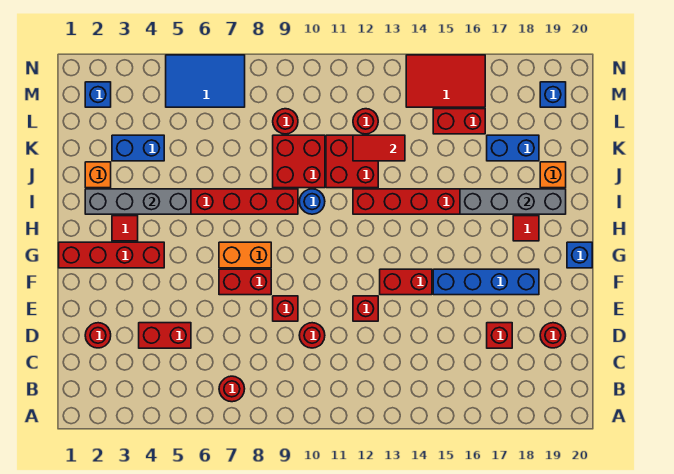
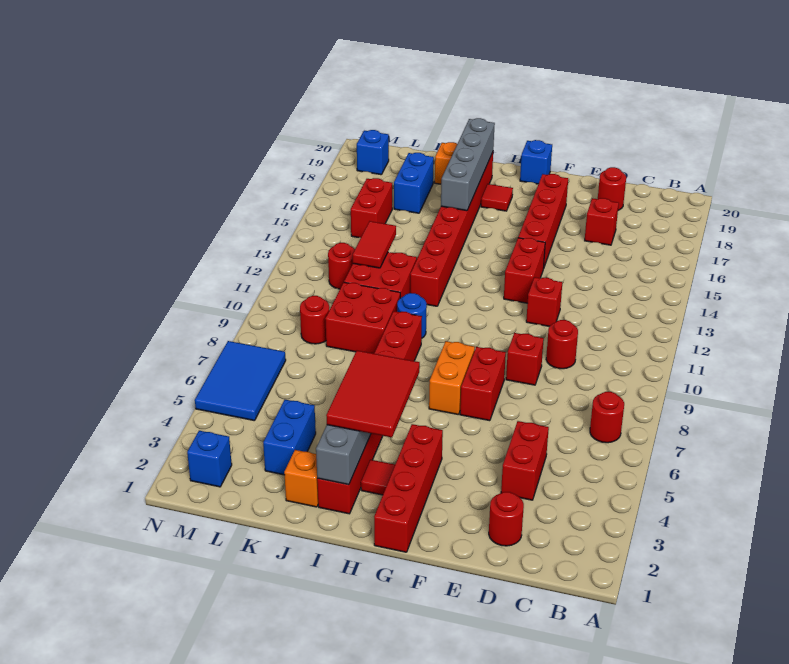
blue brick F15:F18 level 1 -> red brick F15:F18 level 1
red tile M14:N16 level 1 -> red tile H3:I5 level 3

